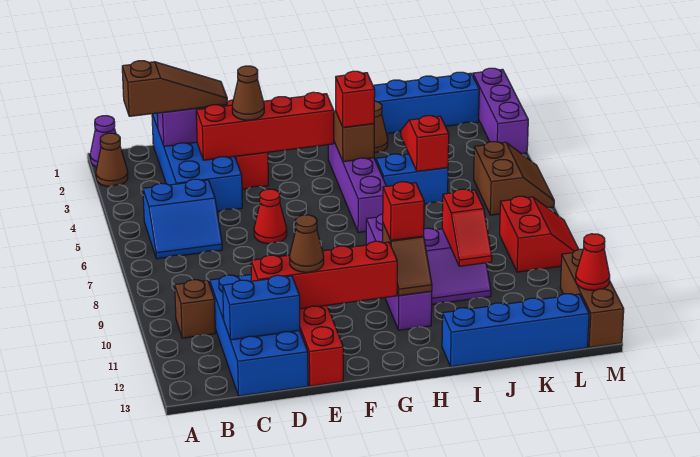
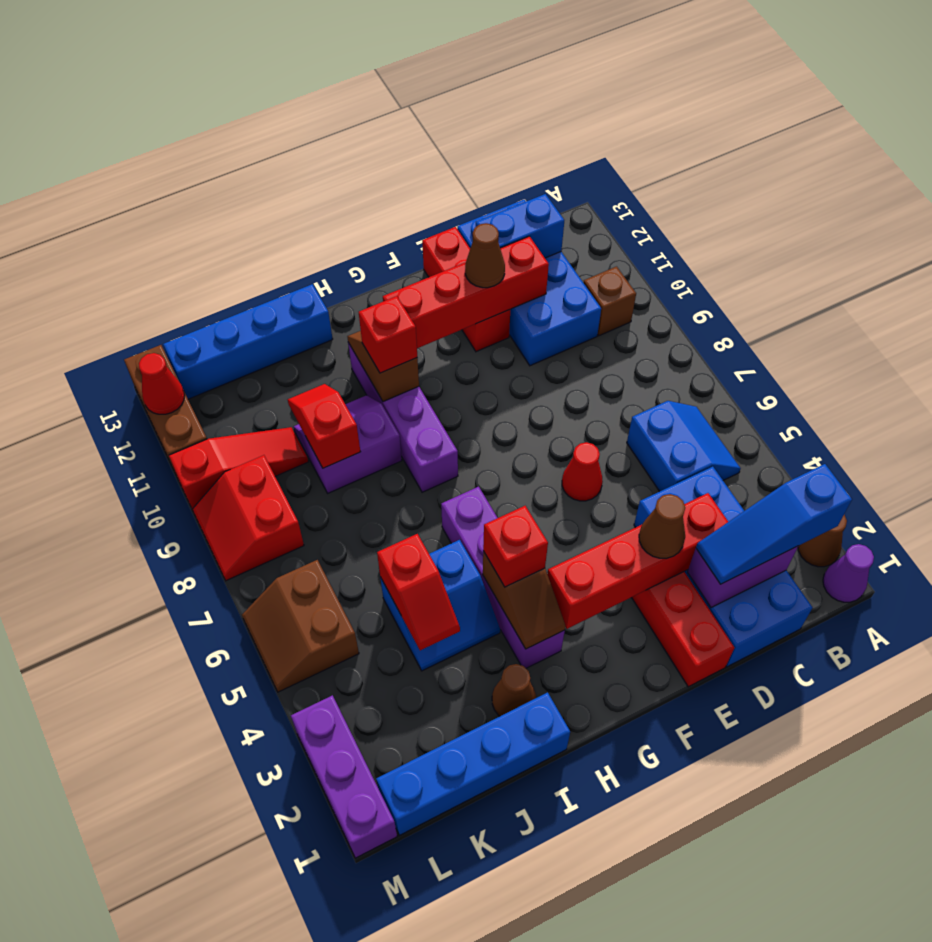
brown slope B2:D2 level 3 top B -> blue slope B2:D2 level 3 top B
blue slope B5:C6 level 1 top 5 -> blue slope B5:C6 level 1 top C
none -> red slope K10:M10 level 1 top M

